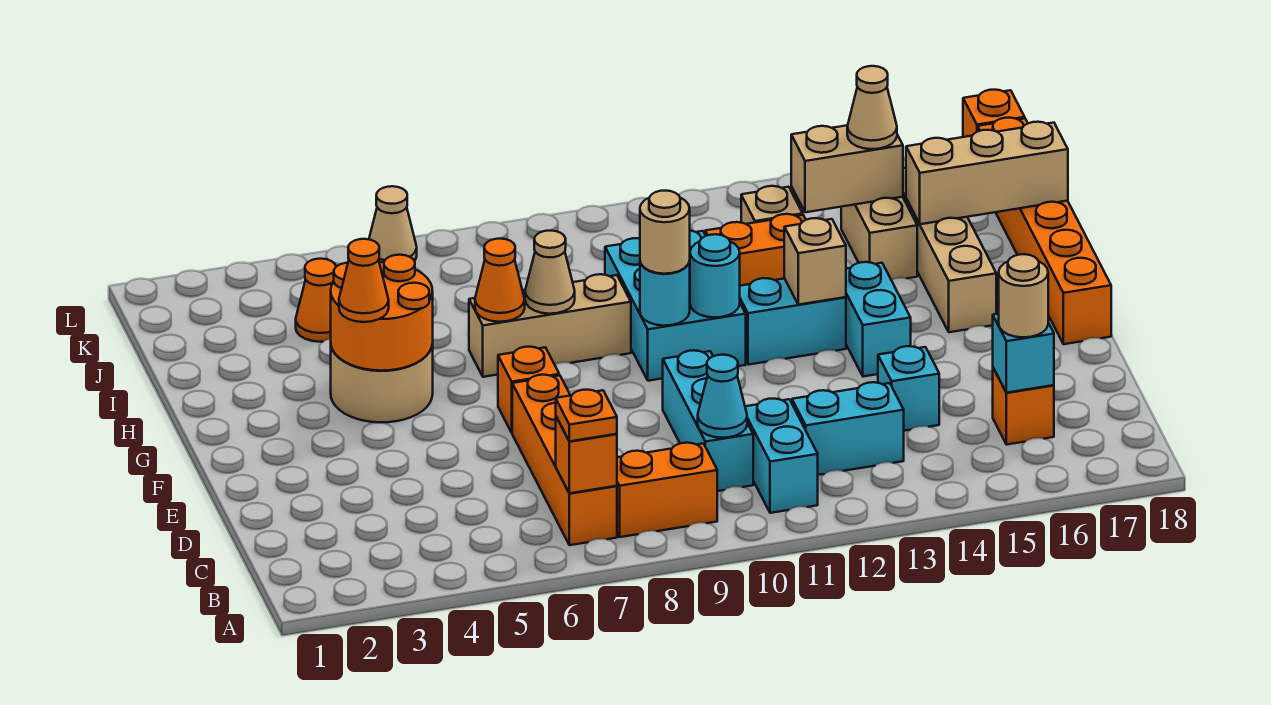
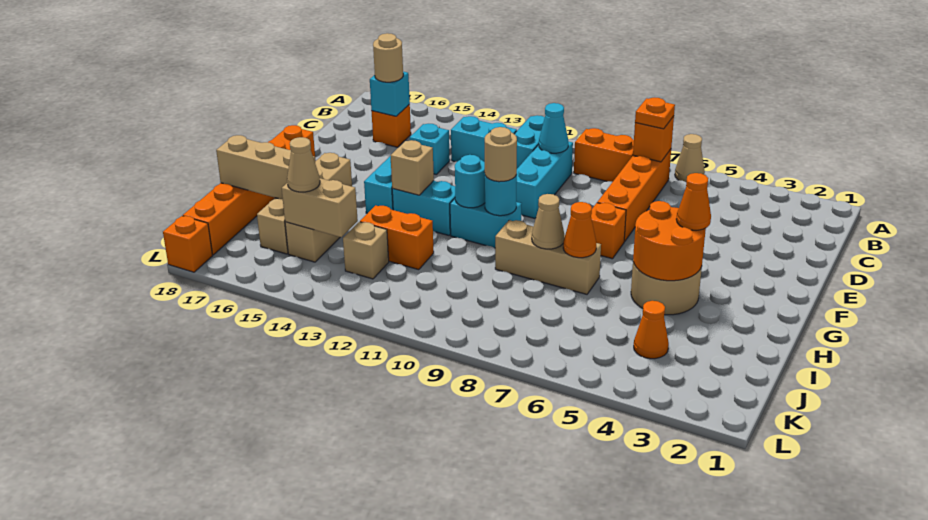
cyan brick G10:I11 level 1 -> cyan brick G10:G11 level 1
tan cone L6 level 1 -> tan cone A6 level 1

